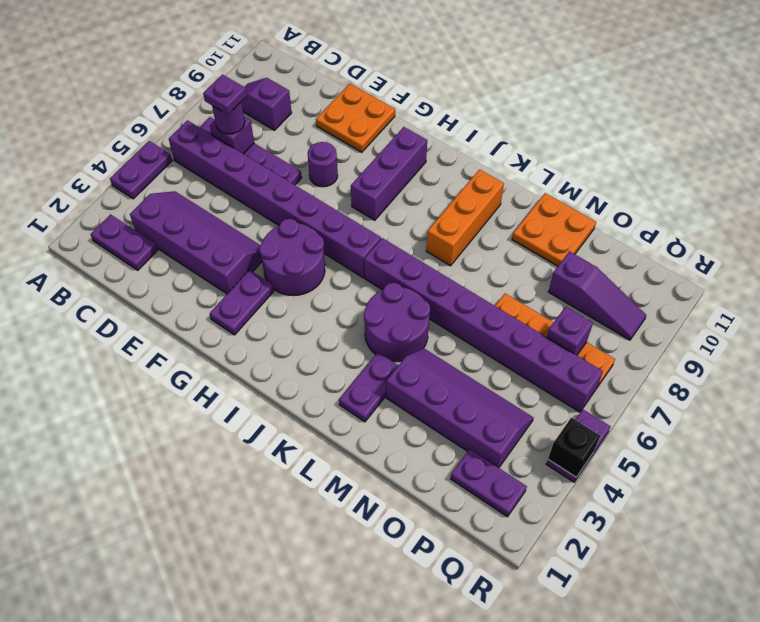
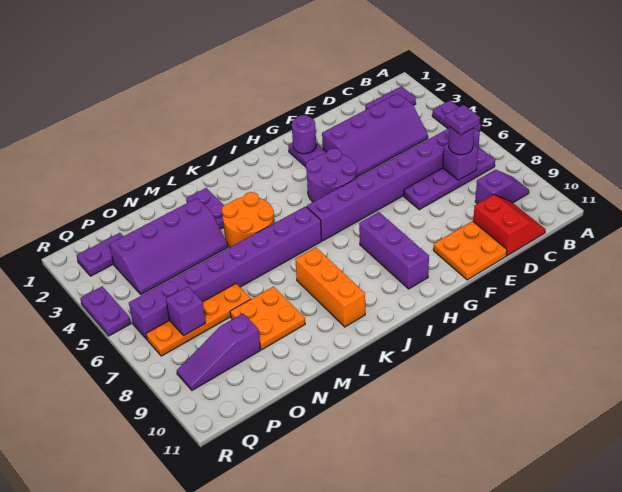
none -> red slope C10:D11 level 1 top D
purple round brick F8 level 1 -> purple round brick G2 level 2
purple round brick K4:L5 level 1 -> orange round brick K4:L5 level 1
orange plate M10:N11 level 1 -> orange plate M8:N9 level 1
black brick R4 level 2 -> none

